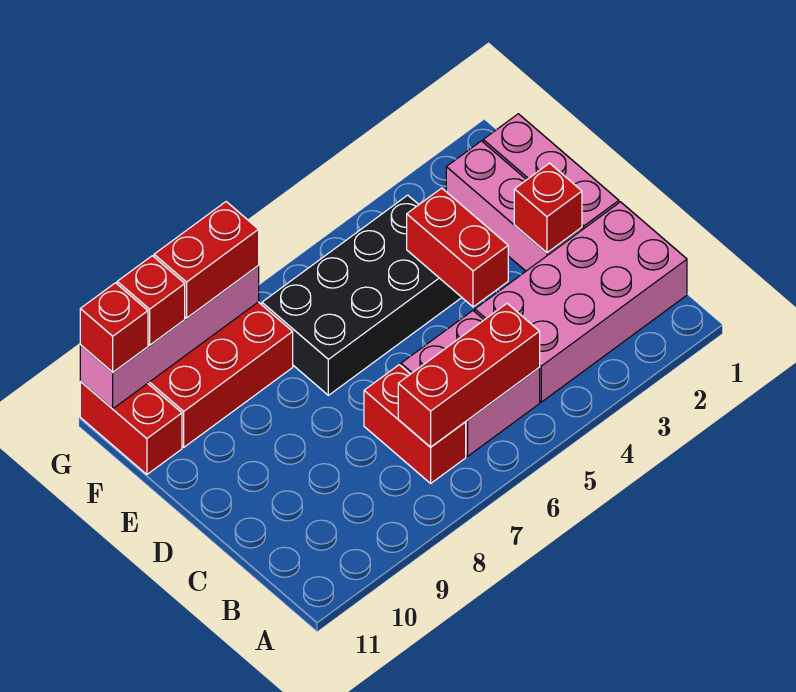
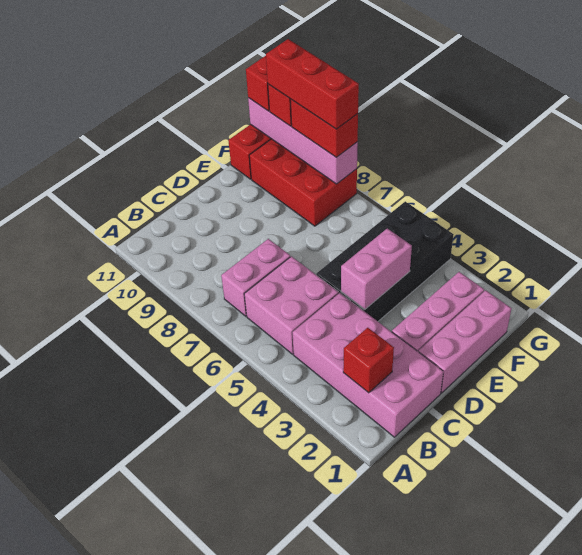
red brick B5:B7 level 2 -> red brick G8:G10 level 4
red brick B7:C7 level 1 -> pink brick B7:C7 level 1
red brick D2 level 2 -> red brick B2 level 2
red brick D4:E4 level 2 -> pink brick D4:E4 level 2
black brick E4:F7 level 1 -> black brick D4:G5 level 1

